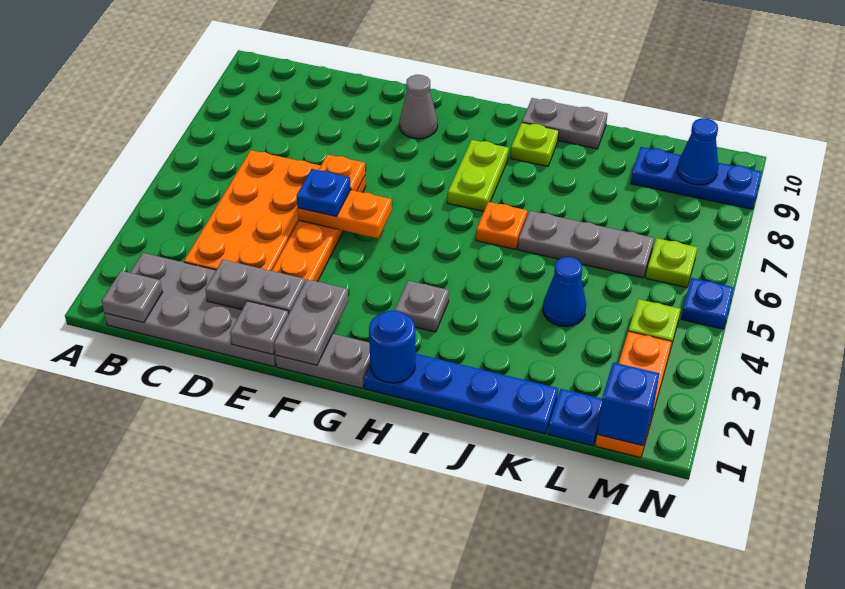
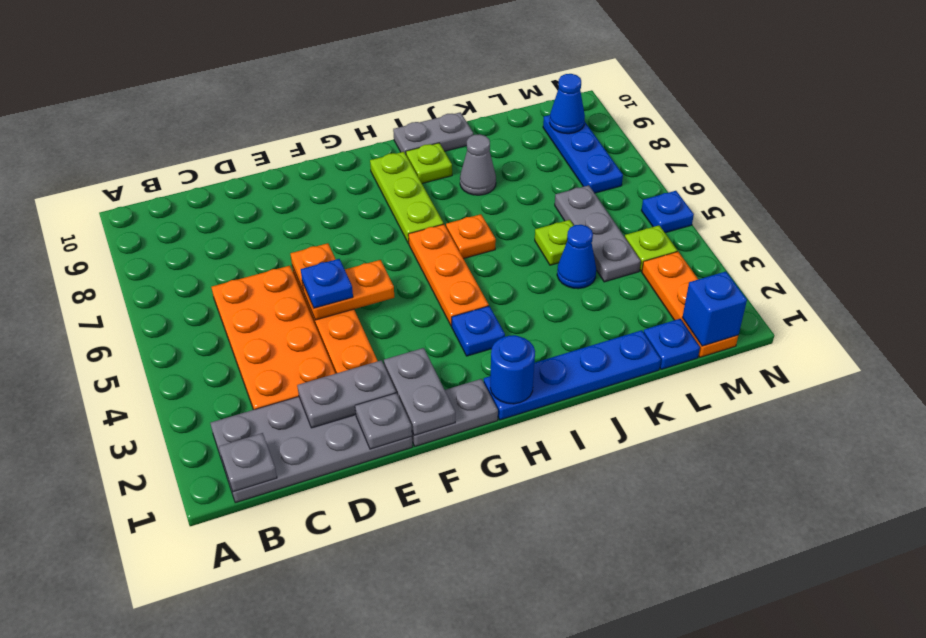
grey cone F9 level 1 -> grey cone J8 level 1
grey plate H3 level 1 -> blue plate H3 level 1
none -> orange plate H4:H6 level 1
lime plate H7:H8 level 1 -> lime plate H7:H9 level 1
grey plate J6:L6 level 1 -> grey plate L4:L6 level 1
blue plate L9:N9 level 1 -> blue plate M7:M9 level 1
lime plate M6 level 1 -> lime plate K5 level 1

